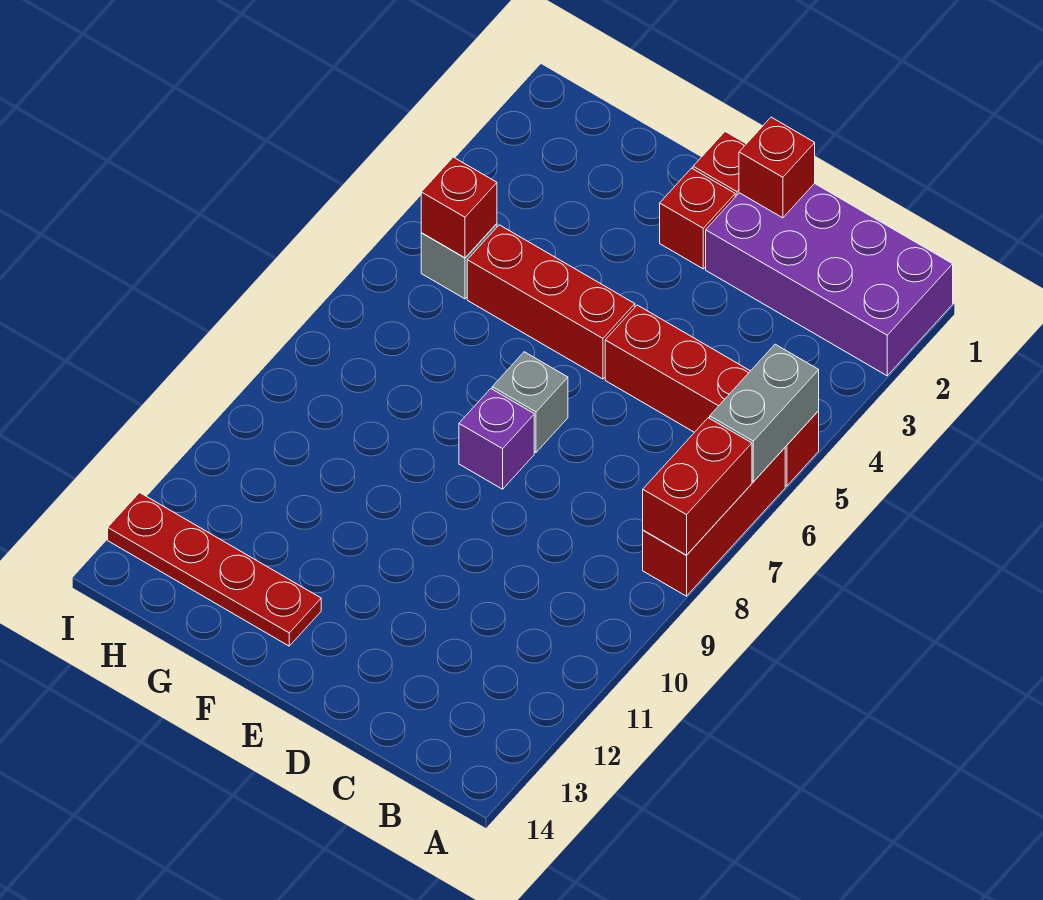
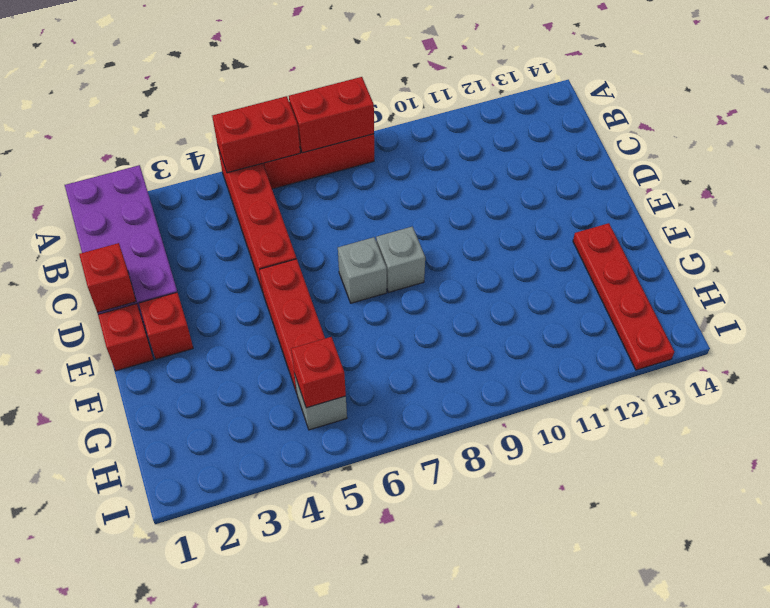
grey brick A5:A6 level 2 -> red brick A5:A6 level 2
purple brick E8 level 1 -> grey brick E8 level 1

